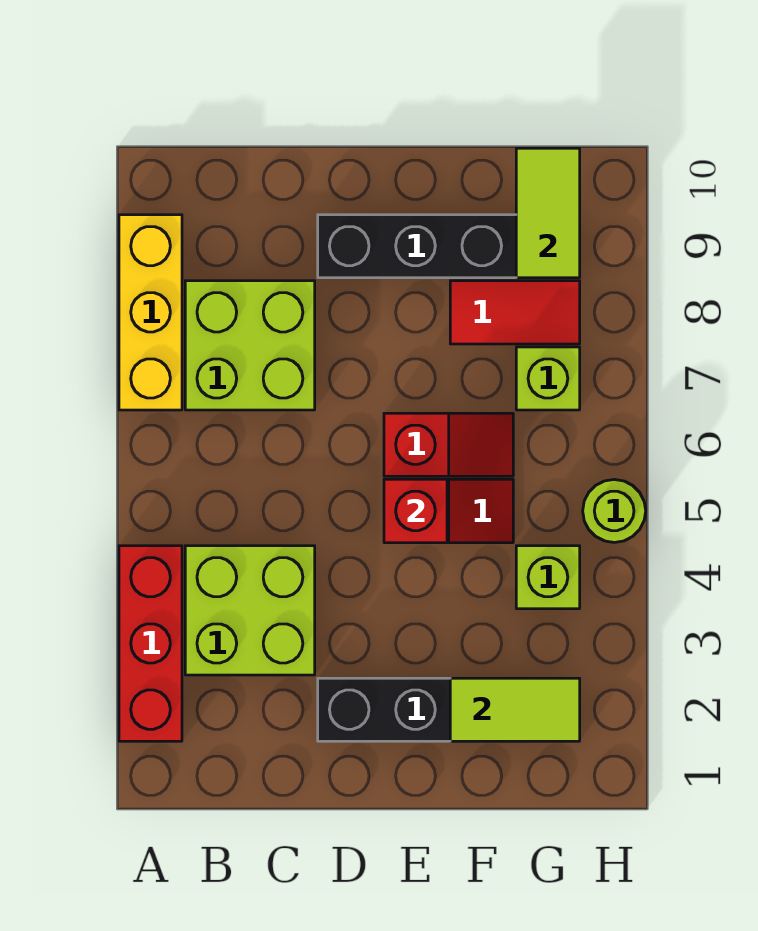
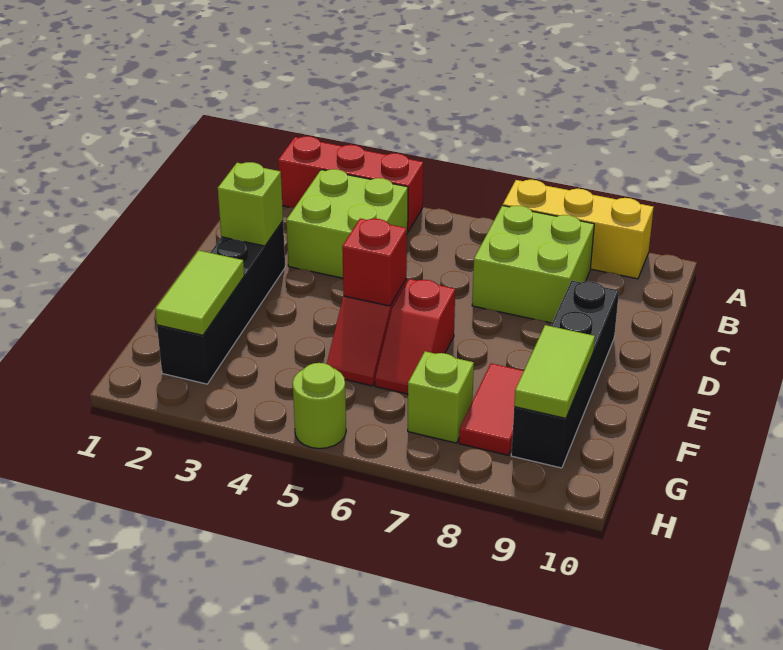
lime brick G4 level 1 -> lime brick D2 level 2
lime tile G9:G10 level 2 -> lime tile F9:G9 level 2

